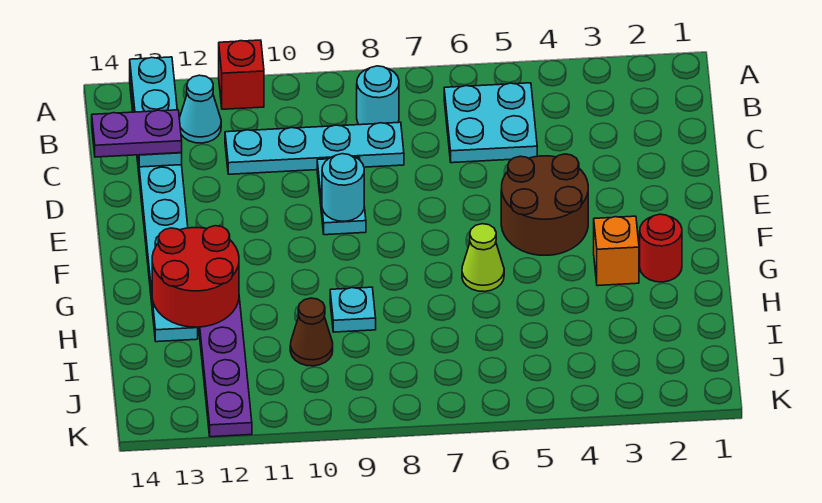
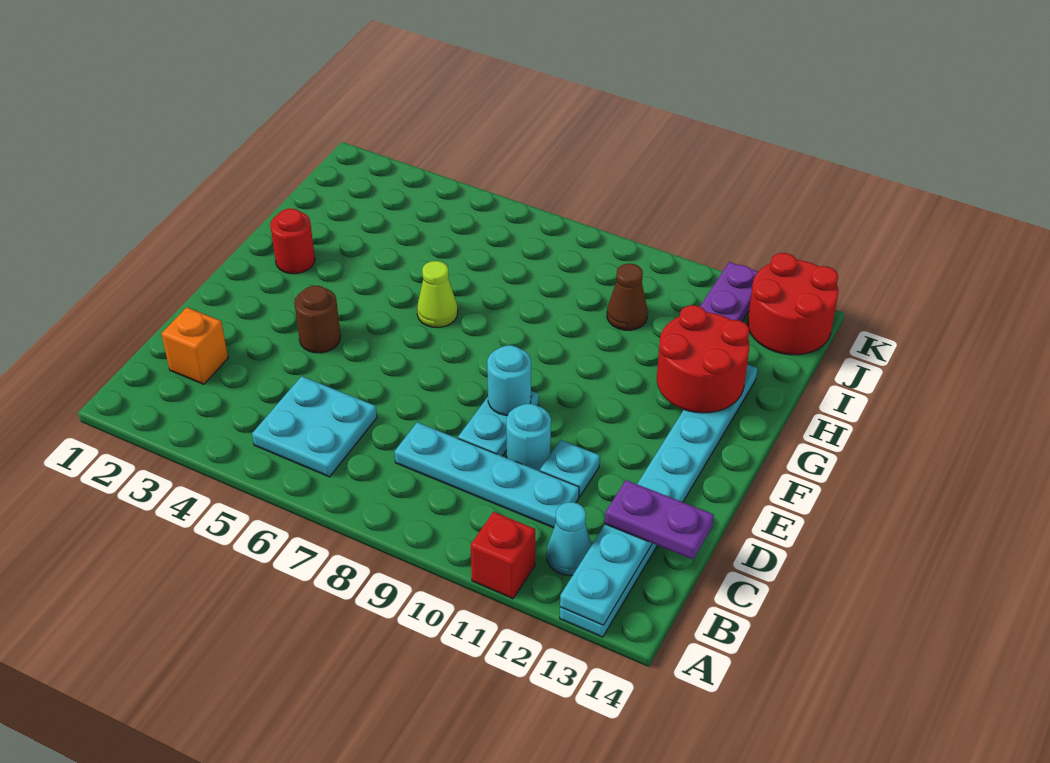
cyan round brick B8 level 1 -> cyan round brick D10 level 1
brown round brick E4:F5 level 1 -> brown round brick E4 level 1
orange brick G3 level 1 -> orange brick C2 level 1
cyan plate H9 level 1 -> cyan plate D11 level 1
none -> red round brick J13:K14 level 1

